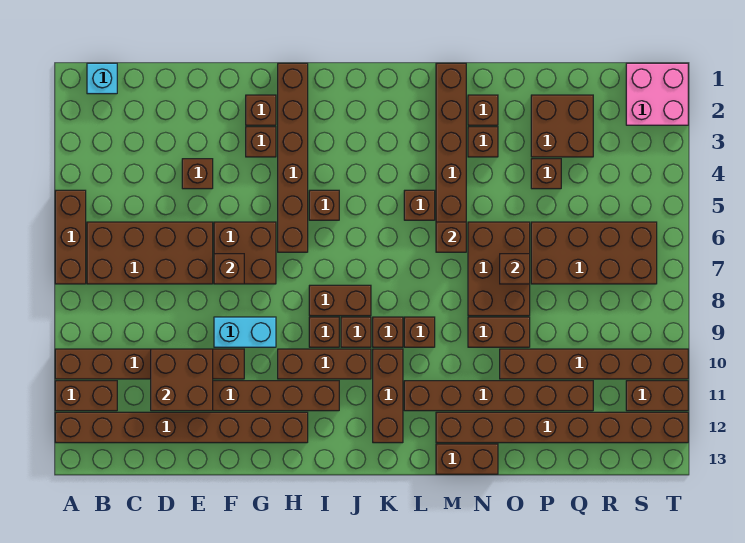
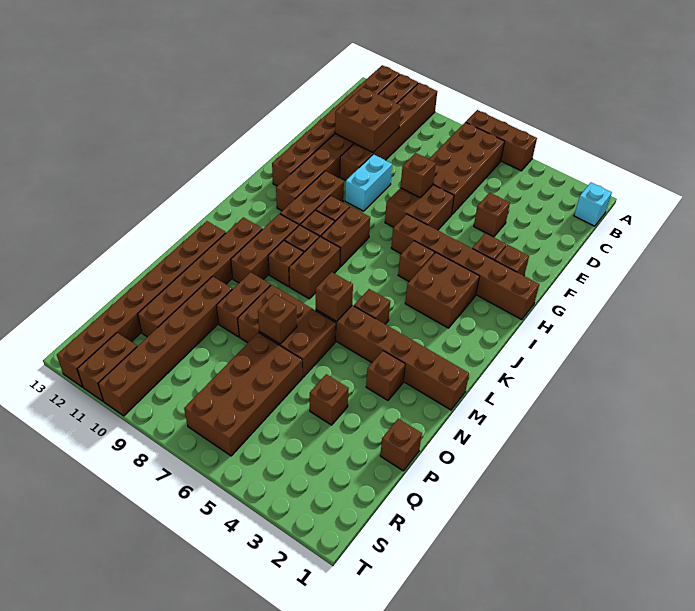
brown brick K10:K12 level 1 -> brown brick K10:M10 level 1
brown brick M13:N13 level 1 -> brown brick K8:L8 level 1
brown brick N2 level 1 -> brown brick P1 level 1
brown brick P2:Q3 level 1 -> brown brick I3:J4 level 1
pink brick S1:T2 level 1 -> none

